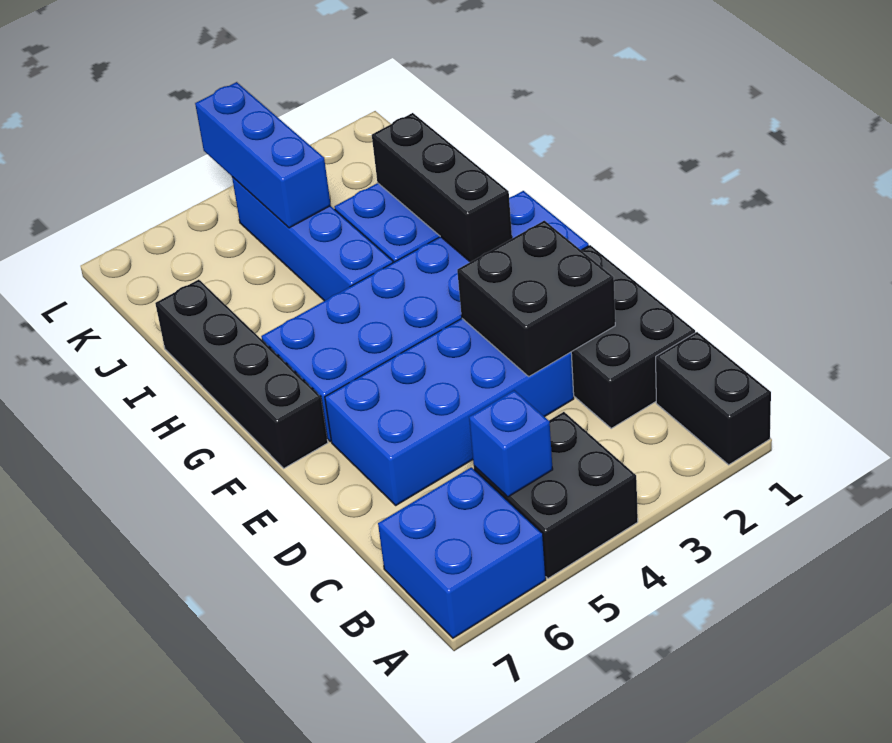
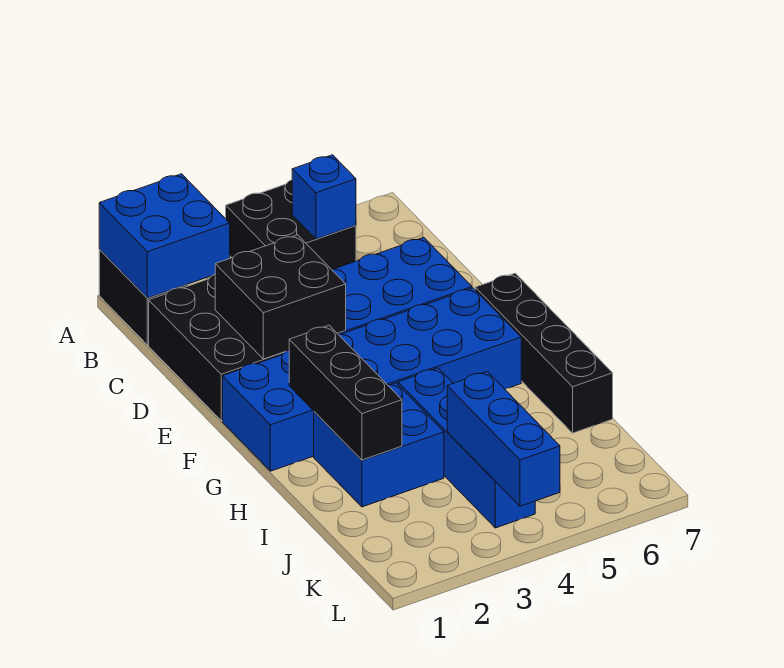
blue brick A6:B7 level 1 -> blue brick A1:B2 level 2

